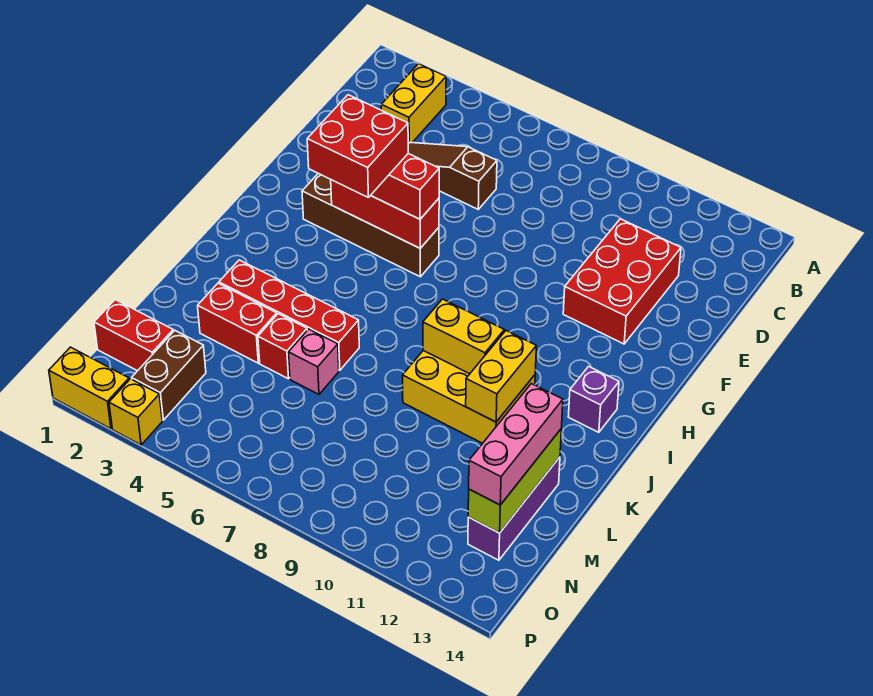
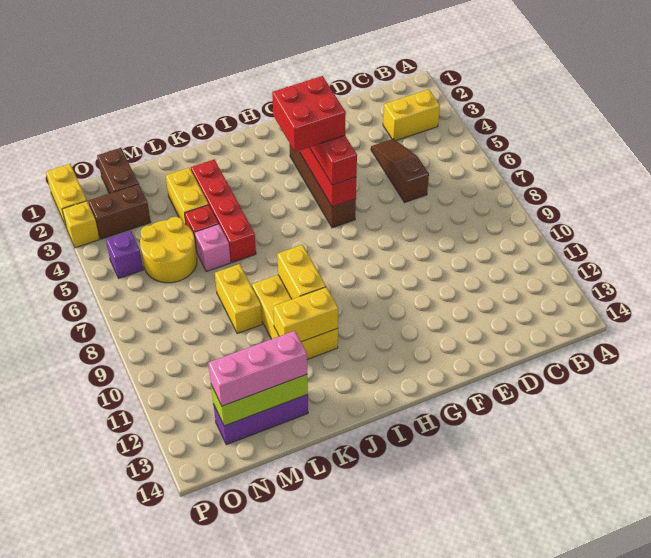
red brick D11:F12 level 1 -> none
purple brick I13 level 1 -> purple brick O5 level 1
red brick L3:L4 level 1 -> yellow brick L3:L4 level 1
none -> yellow brick L8:L9 level 1
none -> yellow round brick M5:N6 level 1
red brick N1:N2 level 1 -> brown brick N1:N2 level 1

